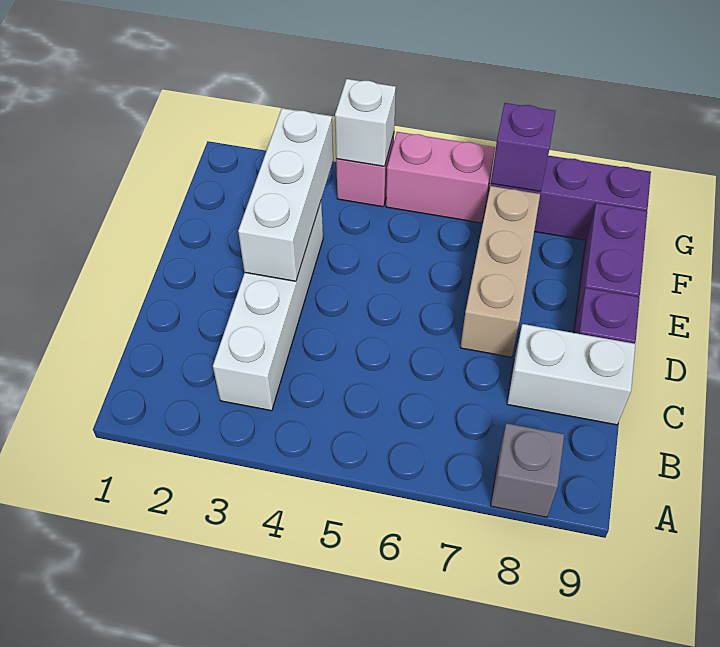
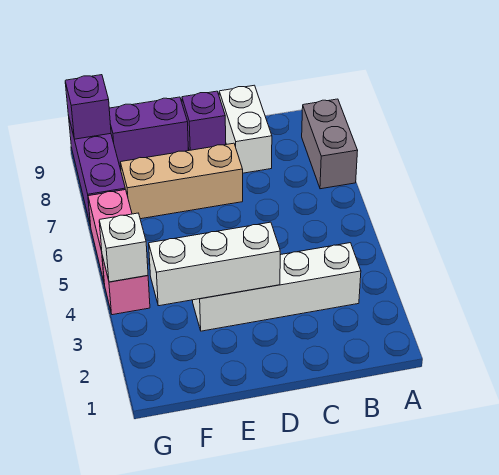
grey brick A8 level 1 -> grey brick A7:A8 level 1
purple brick G7 level 2 -> purple brick G9 level 2

